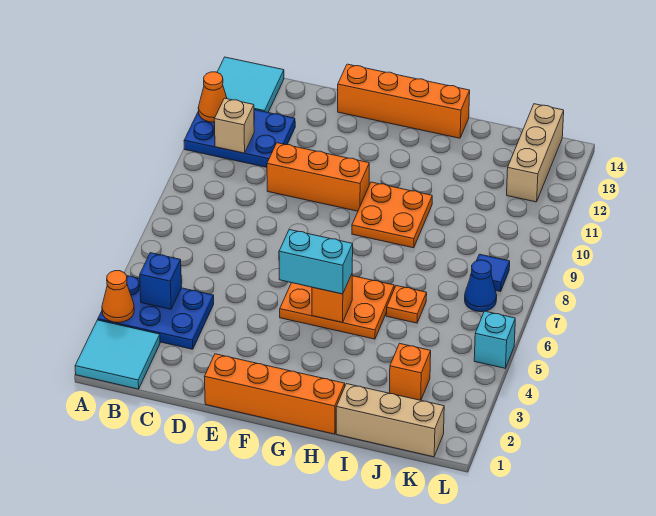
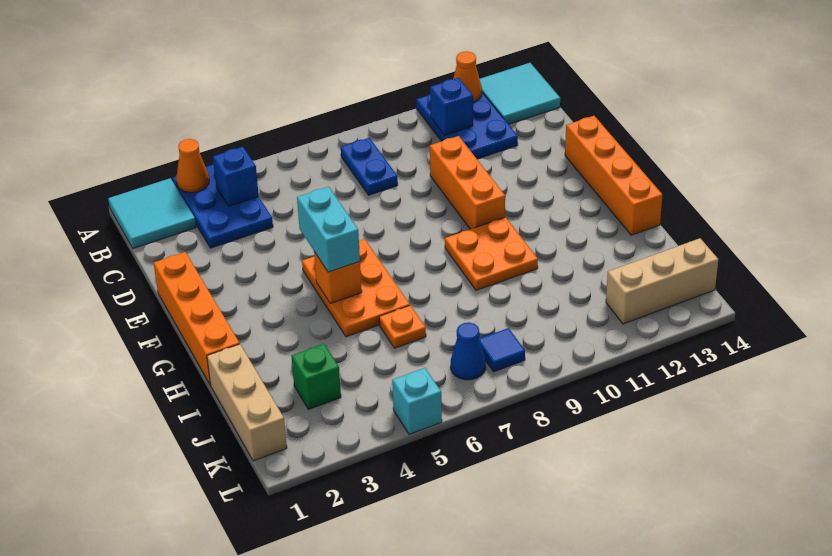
none -> blue plate B8:C8 level 1
tan brick B11 level 2 -> blue brick B11 level 2
orange brick J3 level 1 -> green brick J3 level 1

